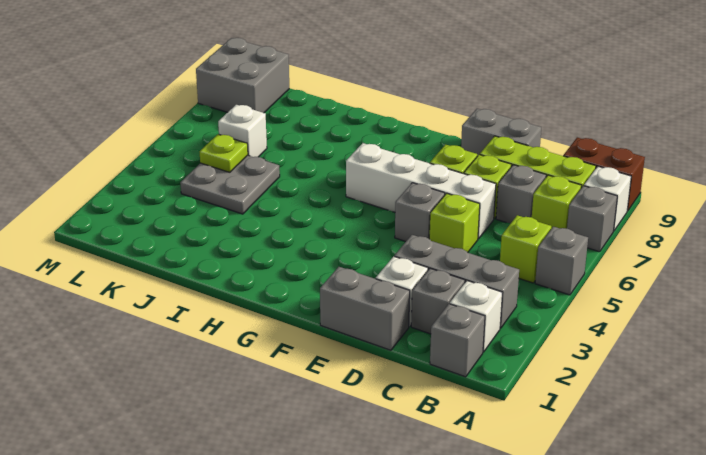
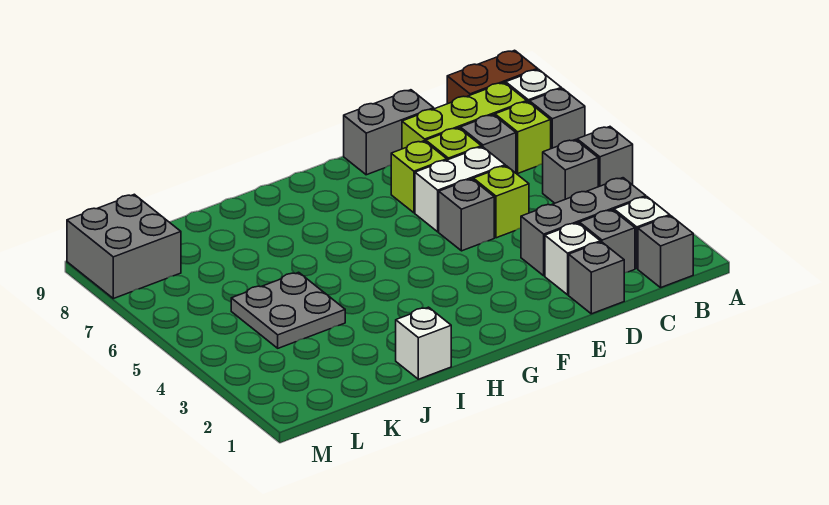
lime brick B5 level 1 -> grey brick B5 level 1
grey brick D1:E1 level 1 -> grey brick D1 level 1
white brick D6:G6 level 1 -> white brick D6:E6 level 1
lime plate K5 level 2 -> none
white brick K6 level 1 -> white brick I1 level 1

